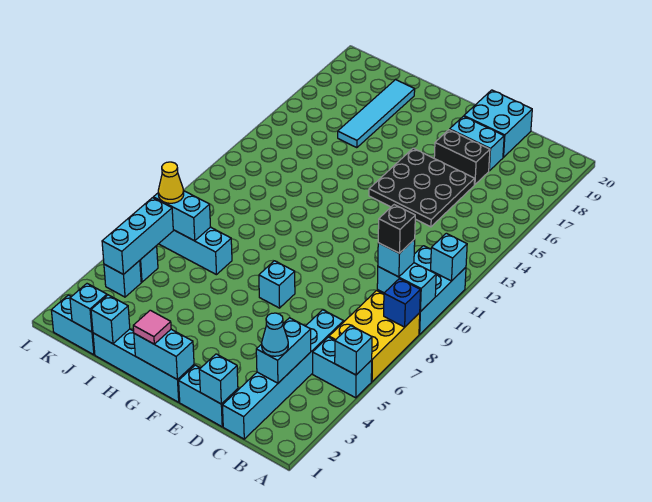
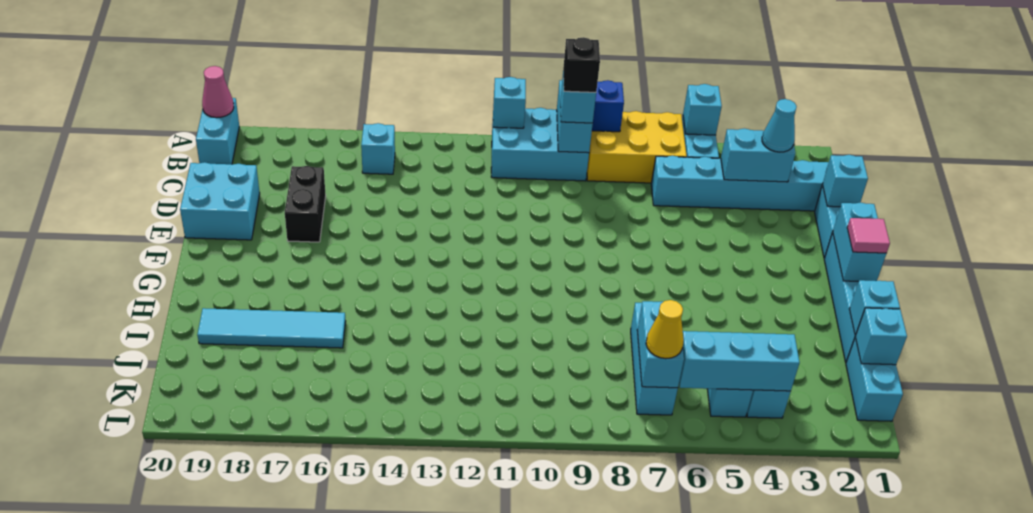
none -> pink cone A20 level 2
black plate D14:F16 level 1 -> none
cyan brick D18:E18 level 1 -> cyan brick A20:B20 level 1
cyan brick F7 level 1 -> cyan brick B15 level 1

